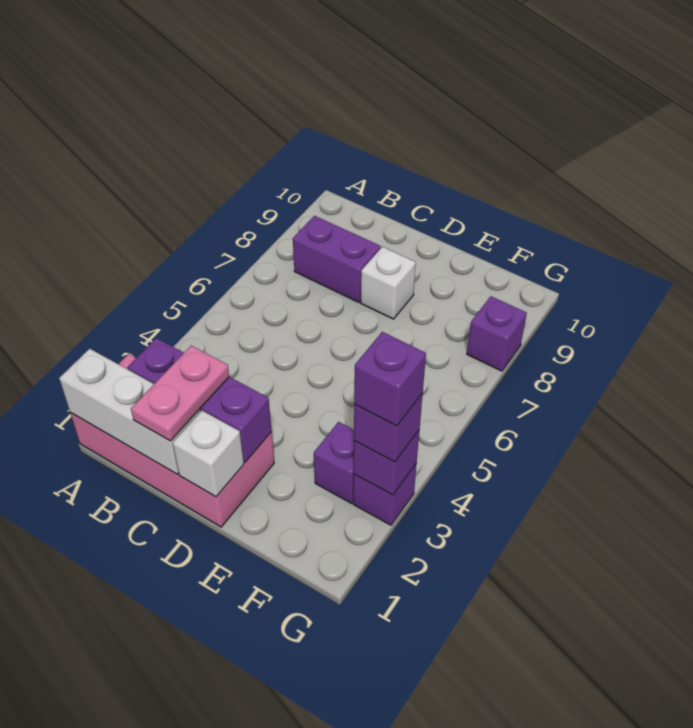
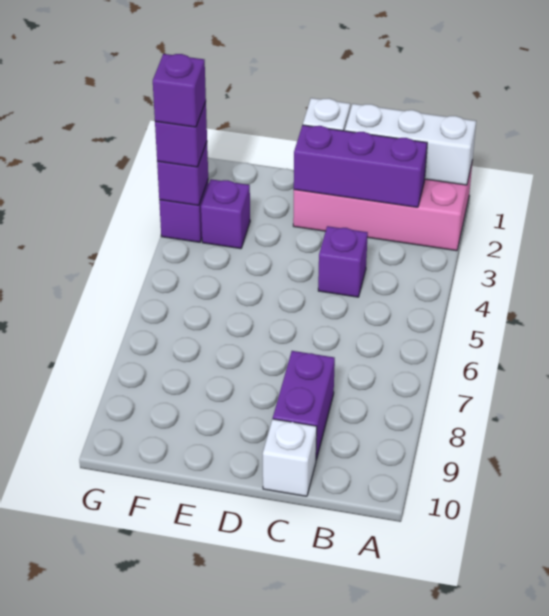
purple brick B8:C8 level 1 -> purple brick C8:C9 level 1
pink plate C1:C2 level 3 -> none
white brick D8 level 1 -> white brick C10 level 1
purple brick G8 level 1 -> purple brick C4 level 1

